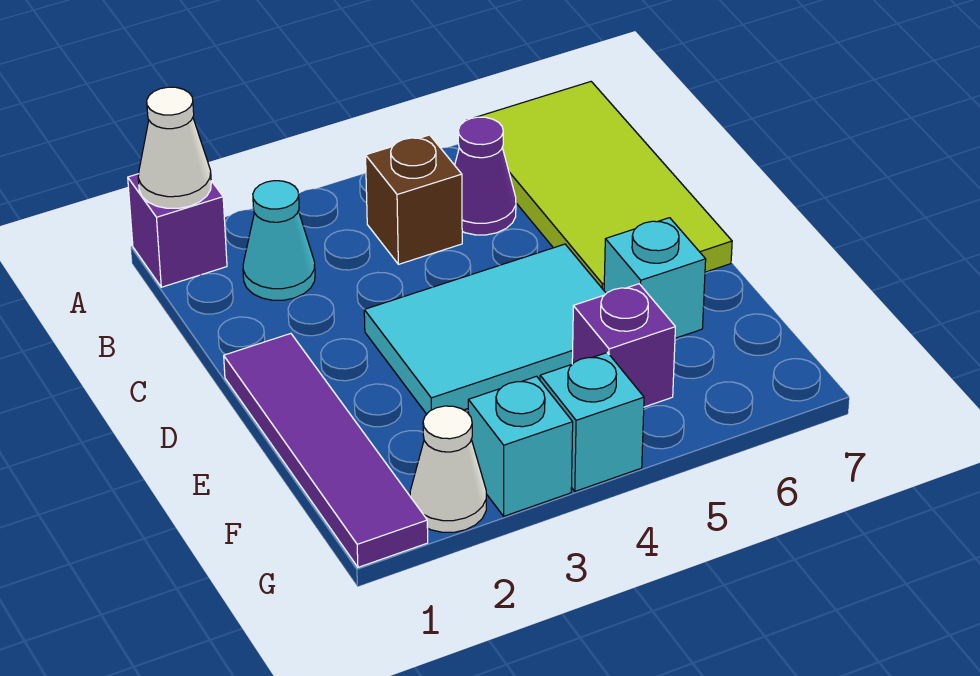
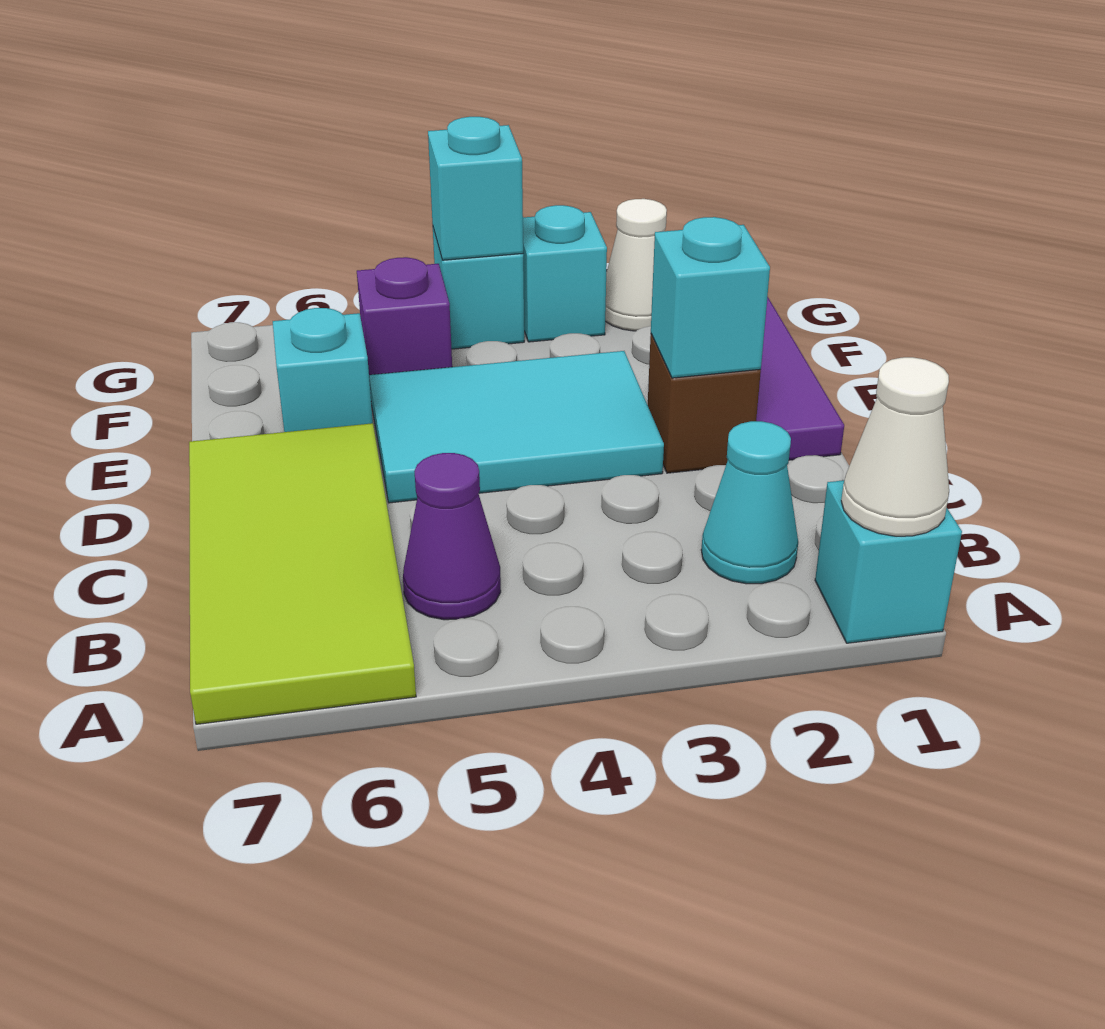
purple brick A1 level 1 -> cyan brick A1 level 1
brown brick B4 level 1 -> brown brick D2 level 1
none -> cyan brick D2 level 2
none -> cyan brick G4 level 2

